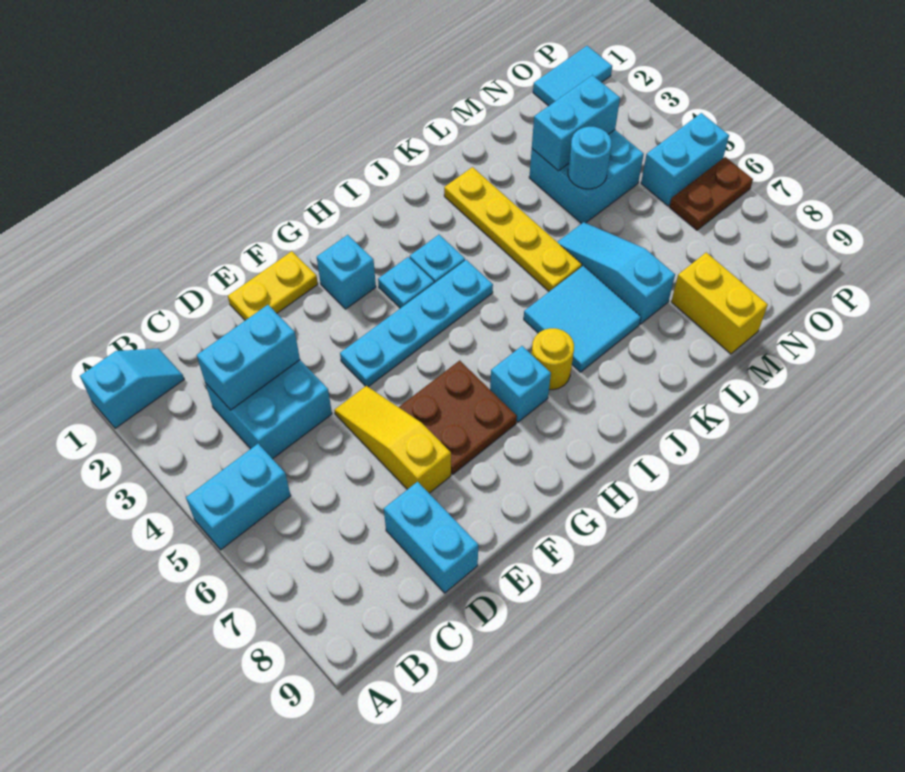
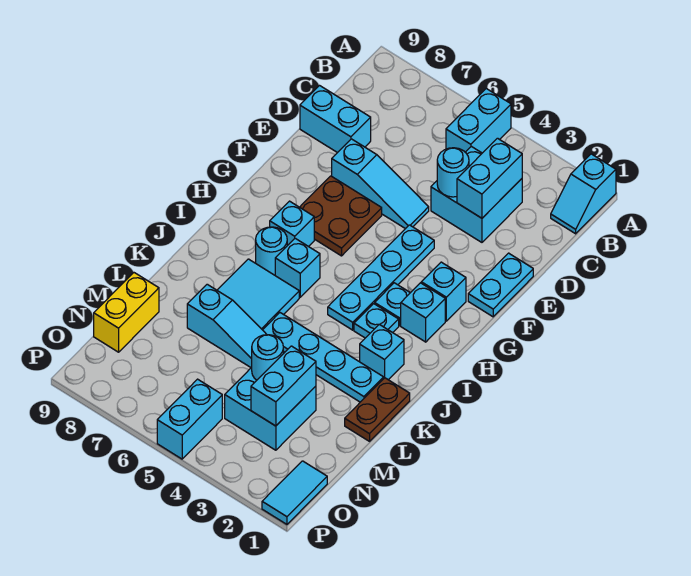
none -> cyan round brick D4 level 2
yellow plate E1:F1 level 1 -> cyan plate E1:F1 level 1
yellow slope E5:E7 level 1 top 7 -> cyan slope E5:E7 level 1 top 7
none -> cyan brick H2 level 1
none -> cyan brick I6 level 1
yellow round brick I7 level 1 -> cyan round brick I7 level 1
none -> cyan brick J2 level 1
yellow plate K2:K5 level 1 -> cyan plate K2:K5 level 1
yellow brick M8:M9 level 1 -> yellow brick M9:N9 level 1
brown plate O6:P6 level 1 -> brown plate K1:L1 level 1

